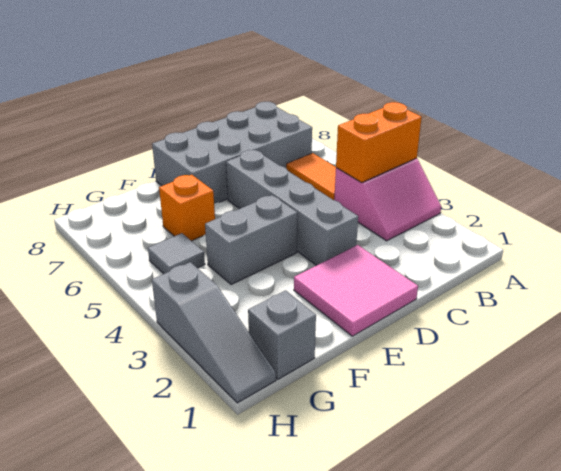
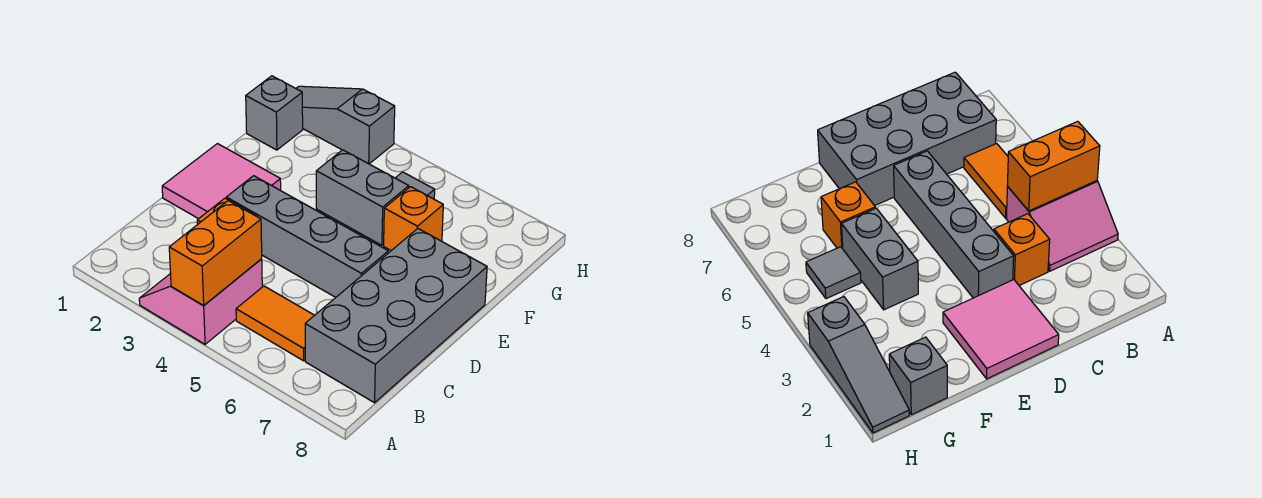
none -> orange brick C3 level 1
grey brick E4:F4 level 1 -> grey brick F4:F5 level 1

